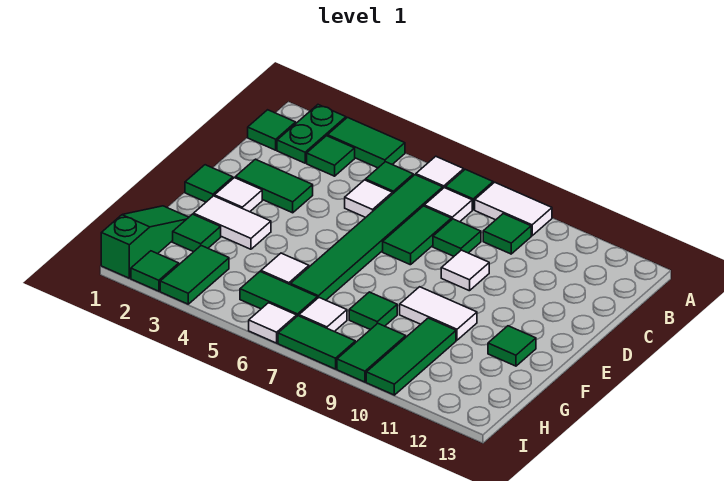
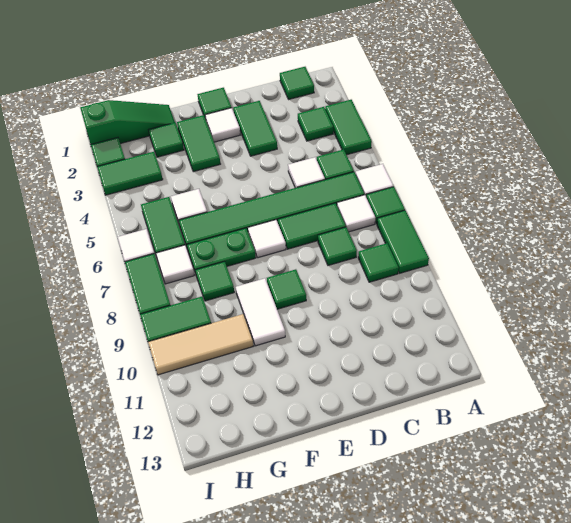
green plate A2:B2 level 1 -> green plate F7:G7 level 1
white tile A8:A9 level 1 -> green tile A8:A9 level 1
white tile D9 level 1 -> white tile E7 level 1
white tile F2:F3 level 1 -> green tile F2:F3 level 1
green tile F12 level 1 -> green tile E9 level 1
green tile G10:I10 level 1 -> tan tile G10:I10 level 1

